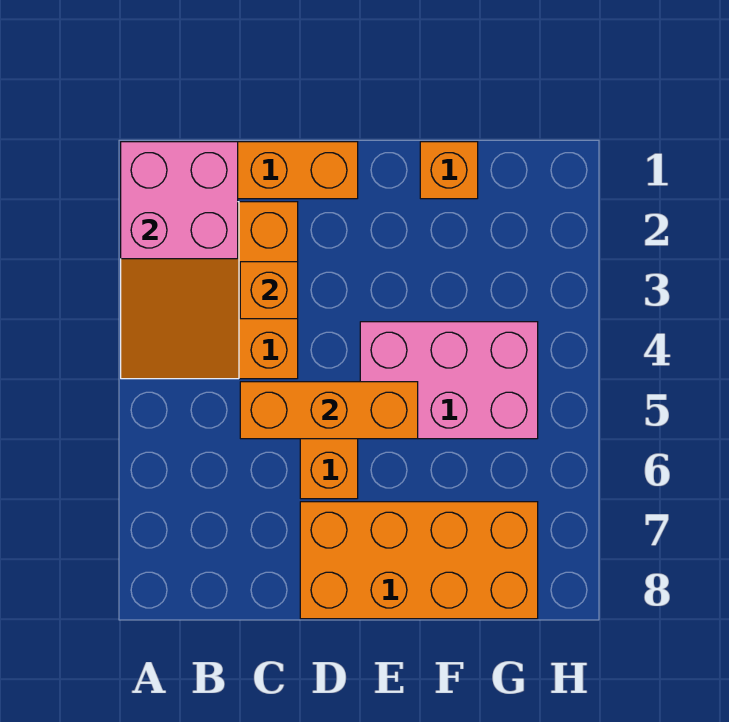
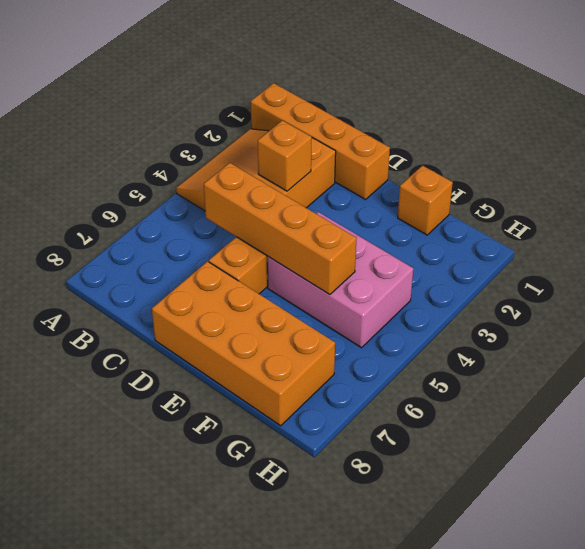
pink brick A1:B2 level 2 -> none
orange brick C5:E5 level 2 -> orange brick C5:F5 level 2

